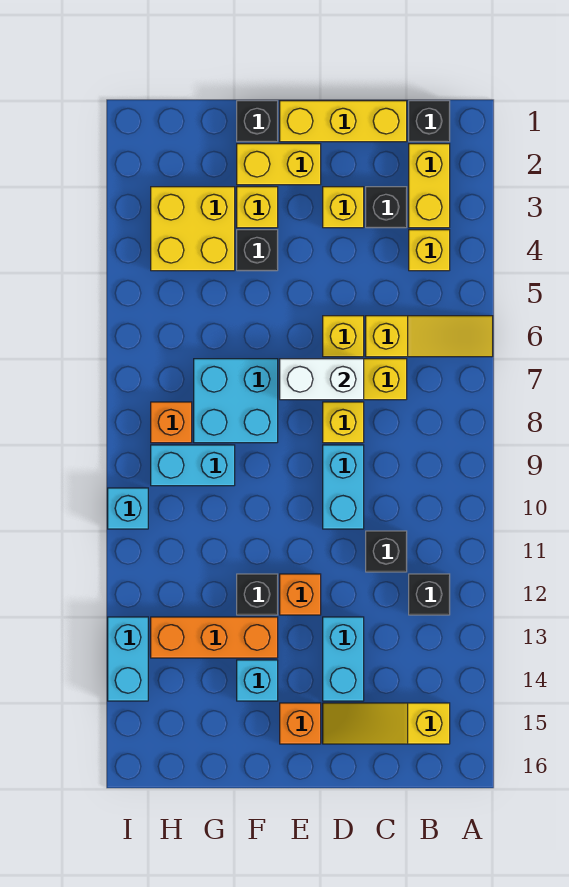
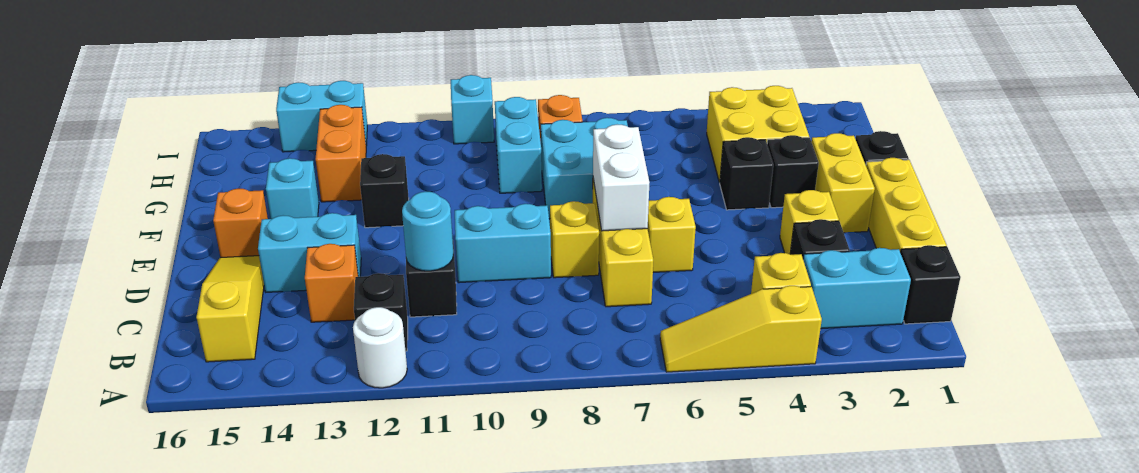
yellow slope A6:C6 level 1 top C -> yellow slope A4:A6 level 1 top 4
none -> white round brick A12 level 1
yellow brick B2:B3 level 1 -> cyan brick B2:B3 level 1
none -> cyan round brick C11 level 2
orange brick E12 level 1 -> orange brick C13 level 1
yellow brick F3 level 1 -> black brick F3 level 1
orange brick F13:H13 level 1 -> orange brick G13:H13 level 1

